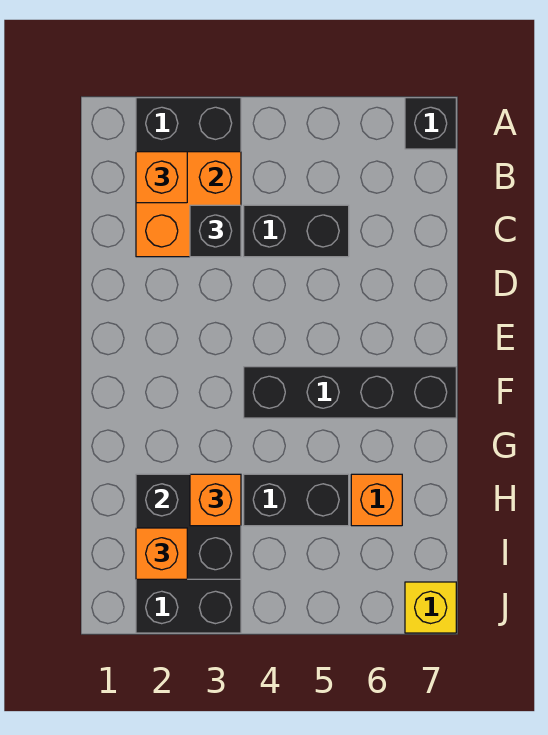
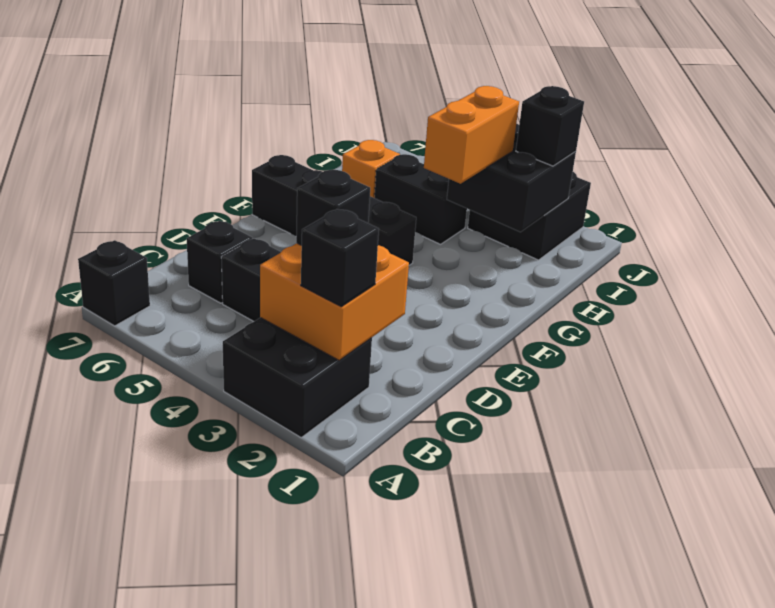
orange brick B2 level 3 -> black brick B2 level 3
none -> black brick C6 level 1
orange brick H3 level 3 -> orange brick G3:H3 level 3
orange brick I2 level 3 -> black brick I2 level 3
yellow brick J7 level 1 -> none

